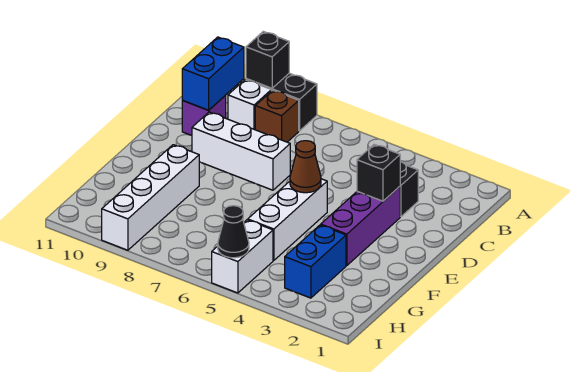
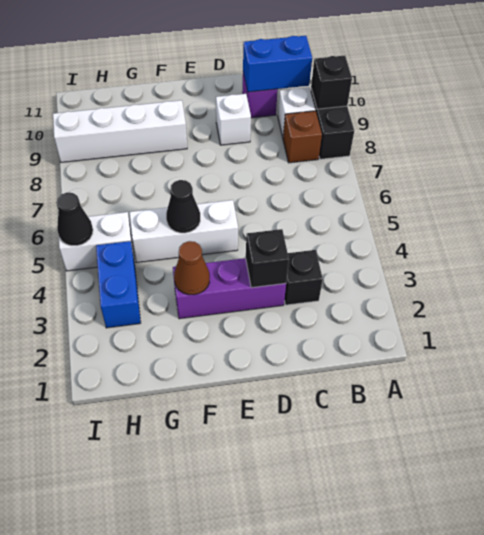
white brick D7:D9 level 1 -> white brick D9 level 1
brown cone E5 level 2 -> brown cone F3 level 2
none -> black cone F5 level 2
blue brick G3:H3 level 1 -> blue brick H3:H4 level 1

